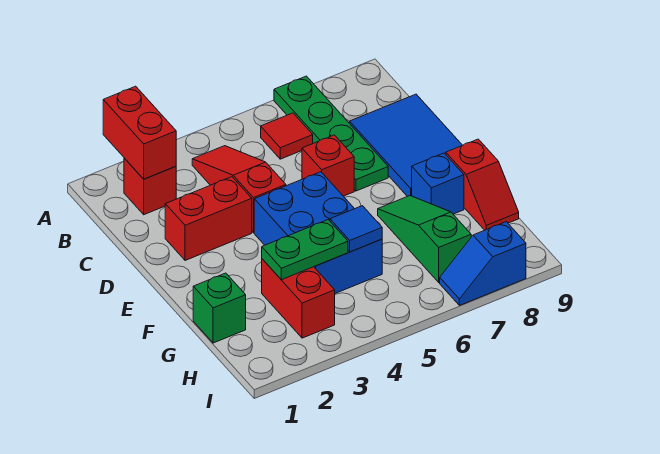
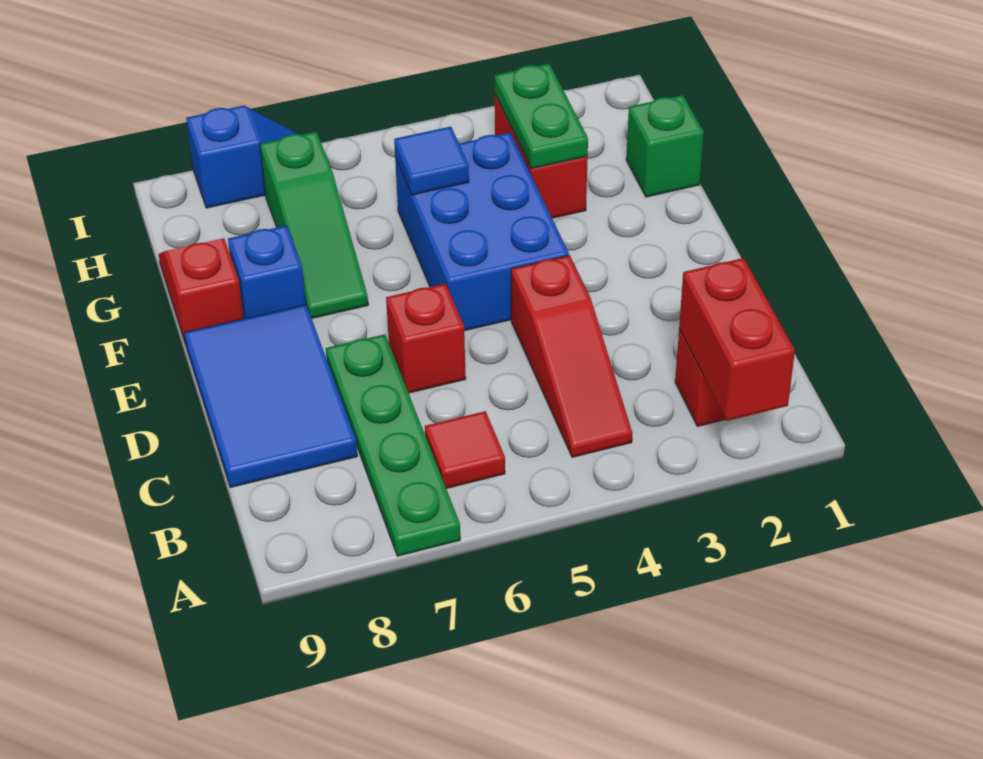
red brick D2:D3 level 1 -> none
green plate G3:G4 level 2 -> green plate G3:H3 level 2

